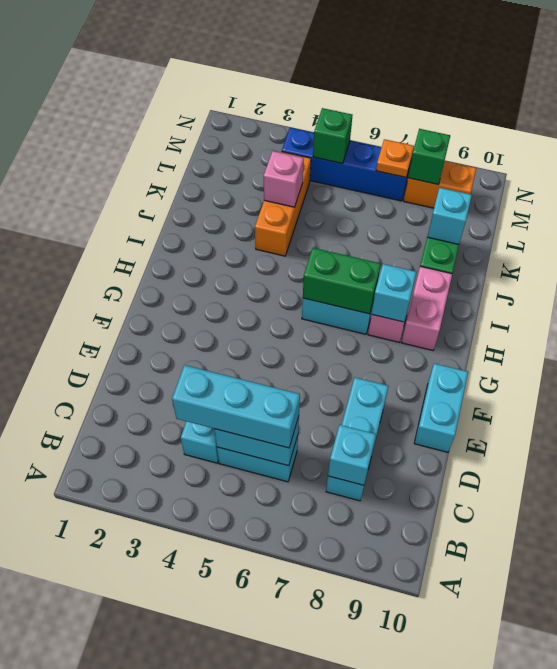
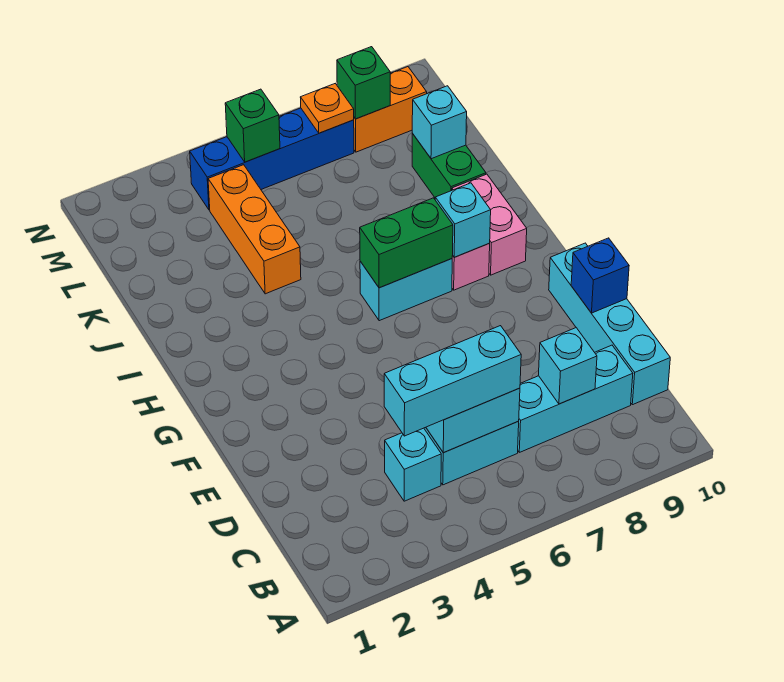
cyan brick C8:E8 level 1 -> cyan brick C7:C9 level 1
cyan brick E10:F10 level 1 -> cyan brick C10:F10 level 1
none -> blue brick E10 level 2
pink brick K4 level 2 -> none

